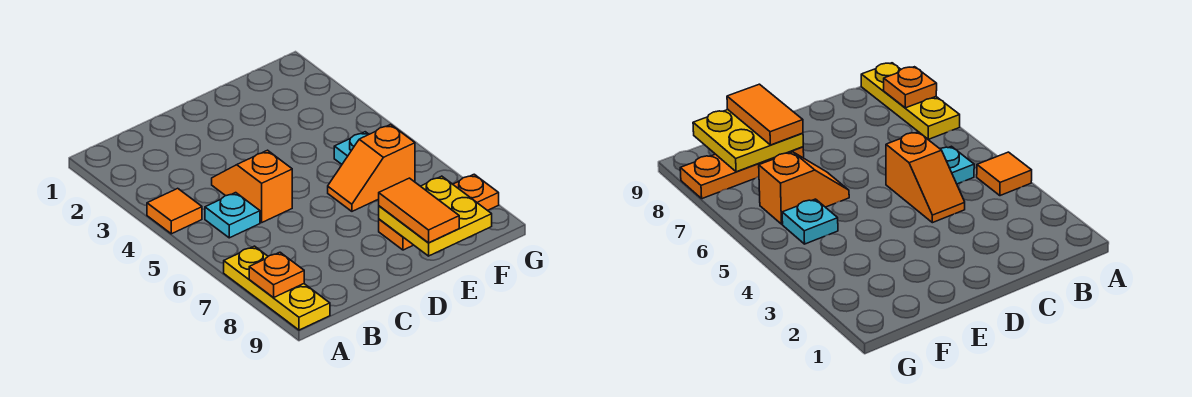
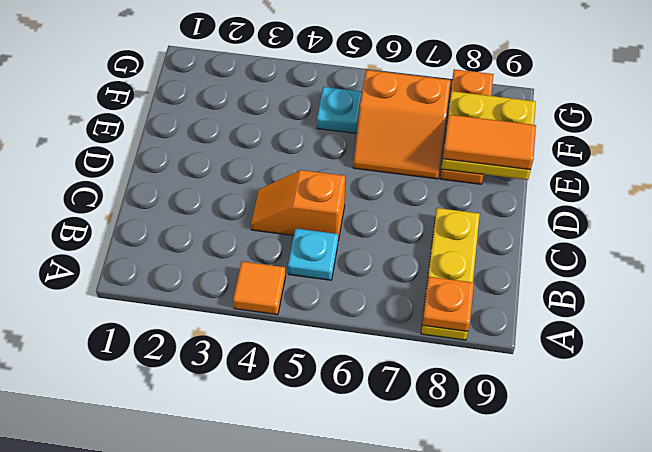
yellow plate A7:A9 level 1 -> yellow plate A8:C8 level 1
orange slope E6:F6 level 1 top F -> orange slope E6:F7 level 1 top F

